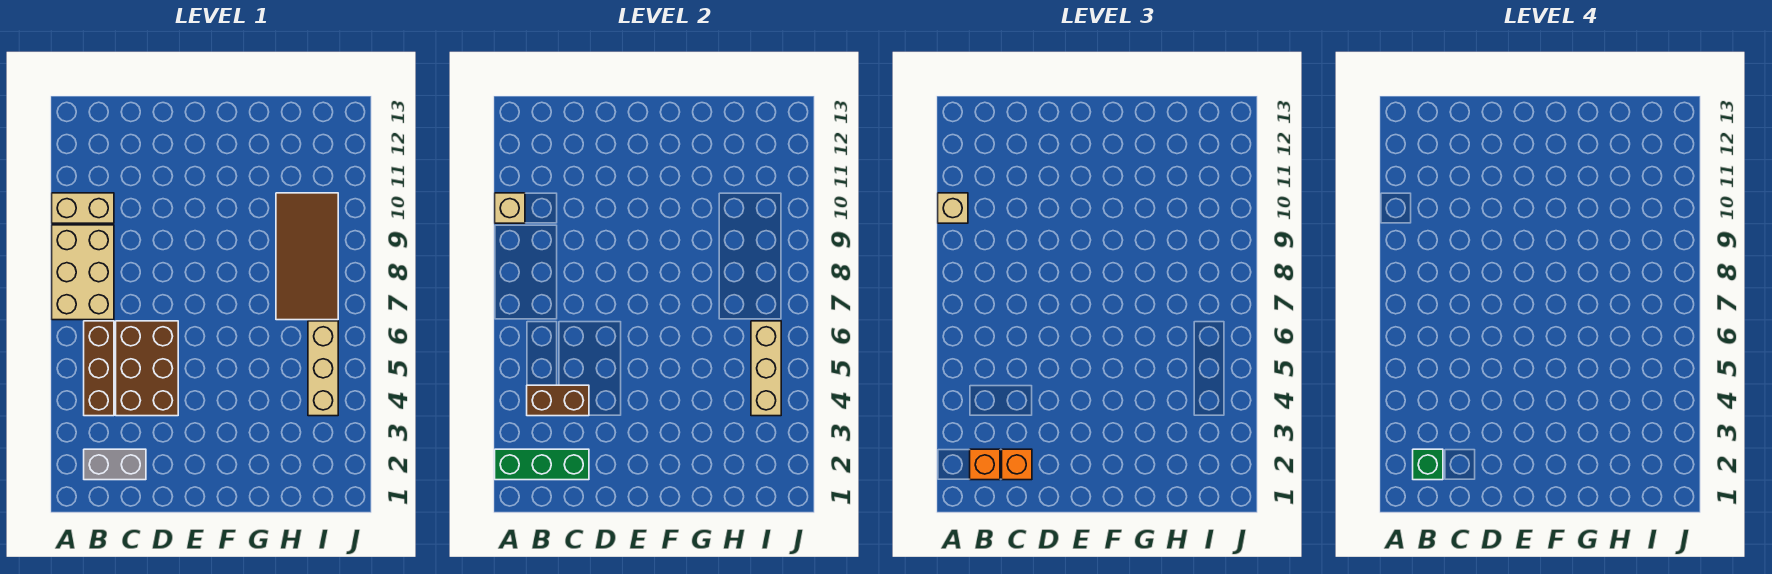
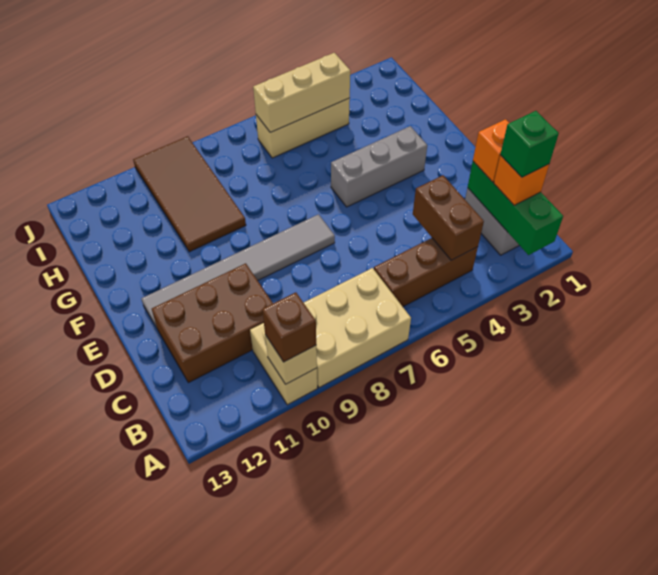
tan brick A10 level 3 -> brown brick A10 level 3
brown brick C4:D6 level 1 -> brown brick C10:D12 level 1
none -> grey tile E7:E12 level 1
none -> grey brick F3:F5 level 1
brown tile H7:I10 level 1 -> brown tile G9:J10 level 1

